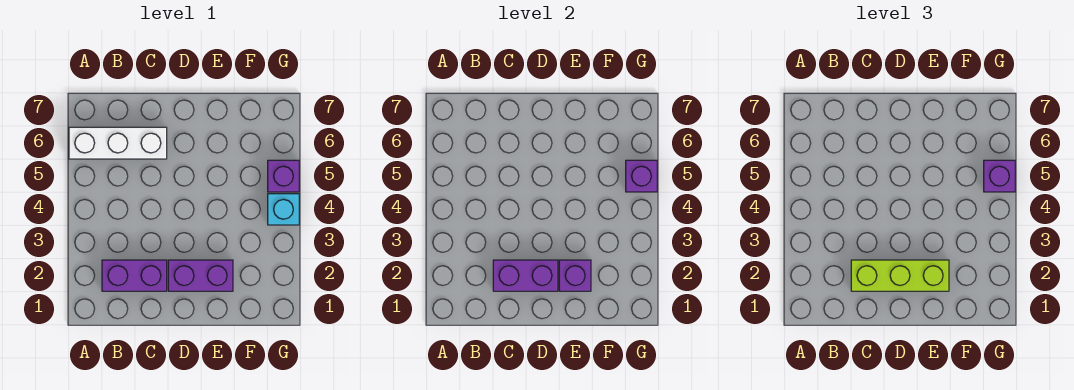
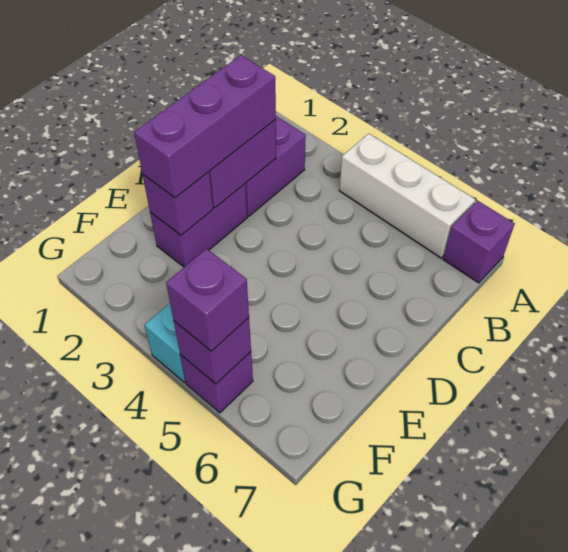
white brick A6:C6 level 1 -> white brick A4:A6 level 1
none -> purple brick A7 level 1
lime brick C2:E2 level 3 -> purple brick C2:E2 level 3

